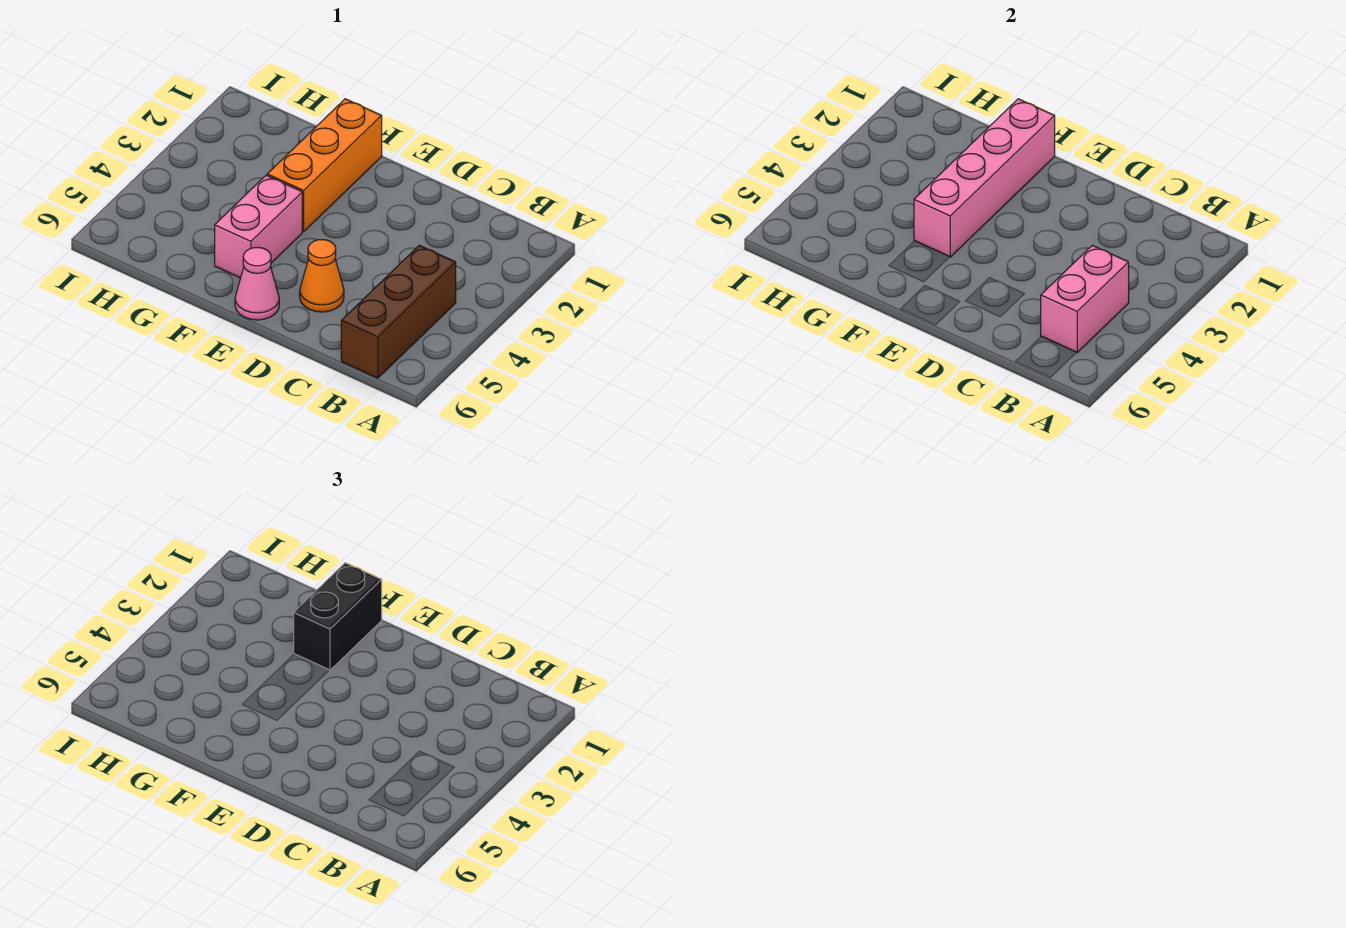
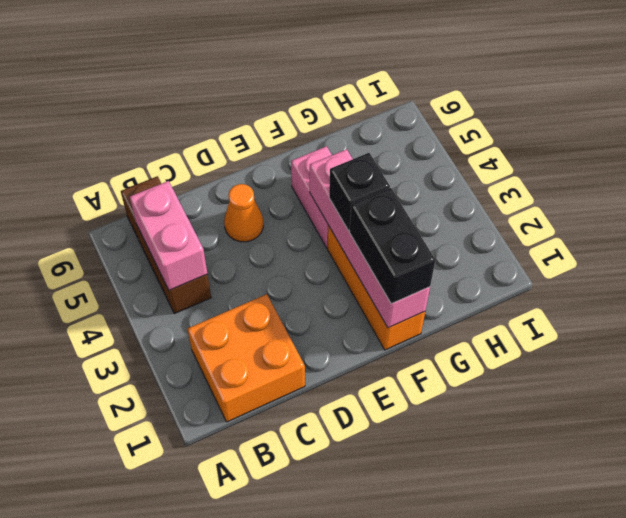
none -> orange brick B1:C2 level 1
pink cone E6 level 1 -> none
none -> black brick F3 level 3

